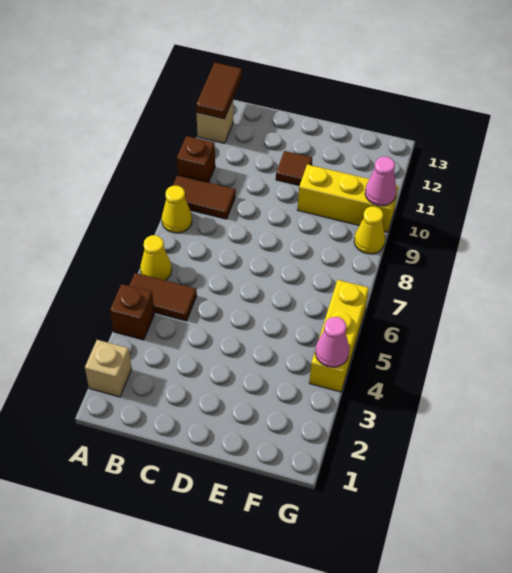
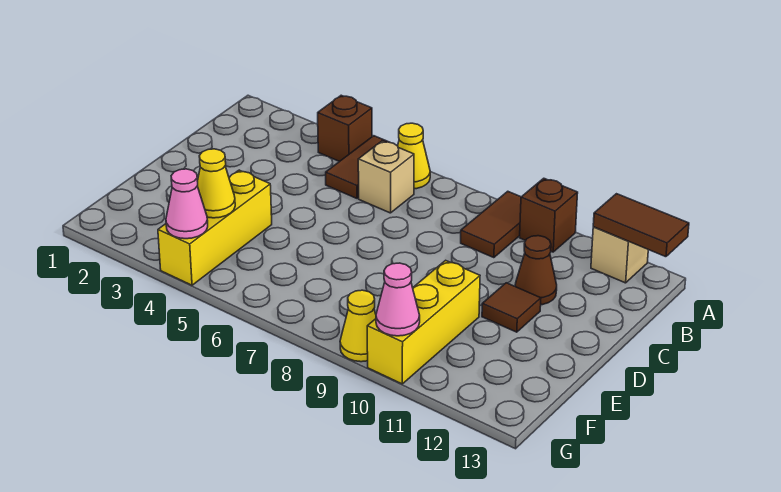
tan brick A2 level 1 -> tan brick B6 level 1
yellow cone A8 level 1 -> yellow cone F4 level 2
none -> brown cone C11 level 1
yellow brick G4:G6 level 1 -> yellow brick E4:G4 level 1

